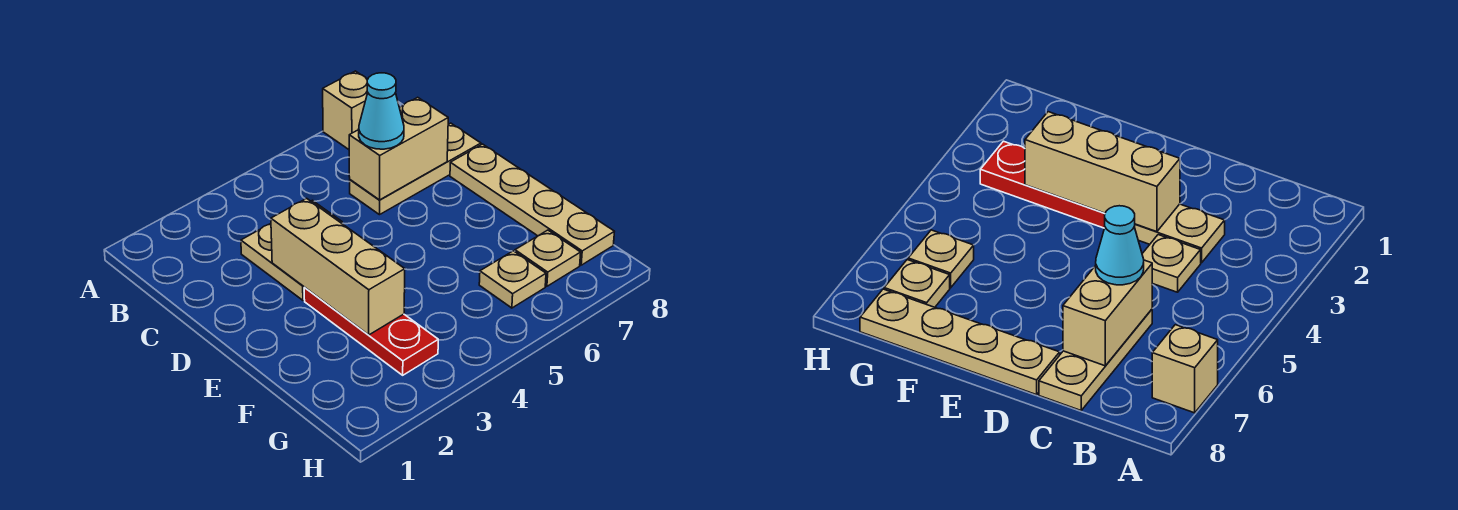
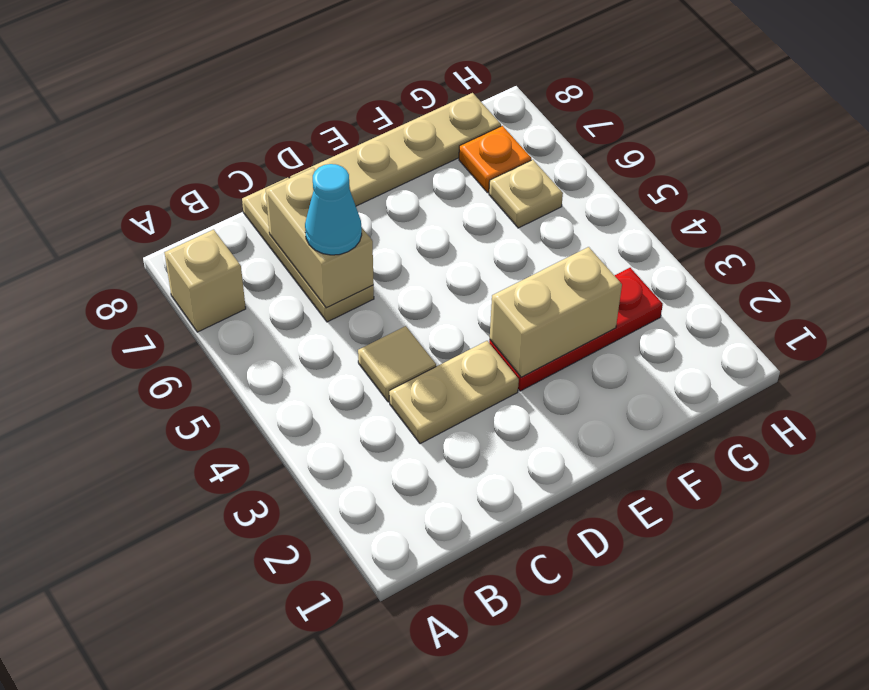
tan plate C4 level 1 -> tan tile C4 level 1
tan brick D3:F3 level 2 -> tan brick E3:F3 level 2
tan plate G7 level 1 -> orange plate G7 level 1

